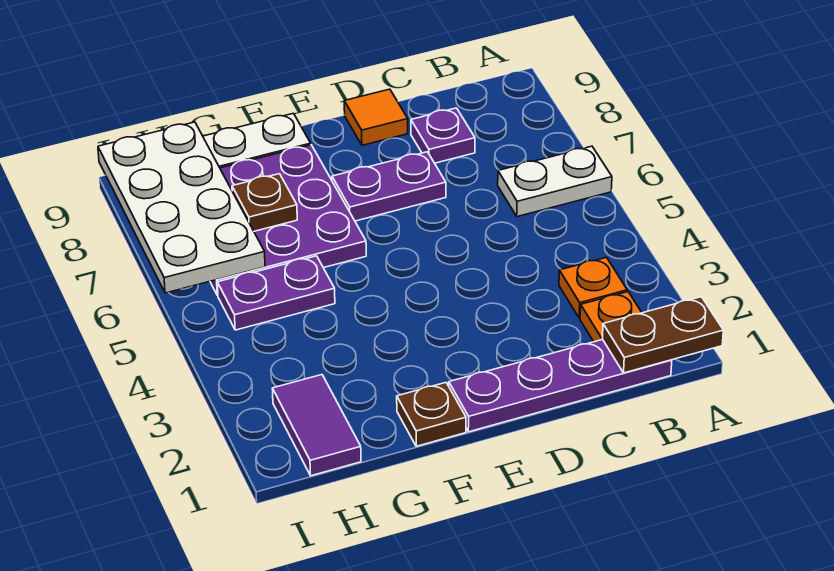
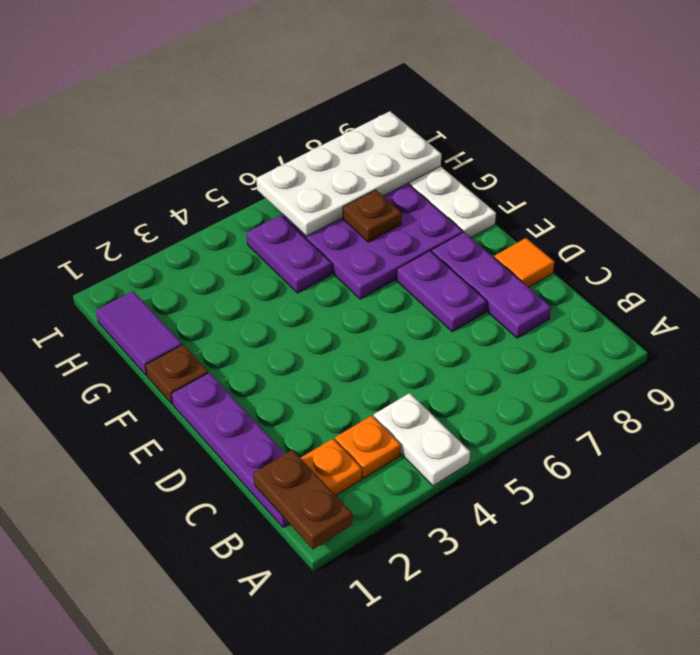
white plate A6:B6 level 1 -> white plate A4:B4 level 1
purple plate C8 level 1 -> purple plate C8:E8 level 1
purple tile H1:H2 level 1 -> purple tile G1:H1 level 1

